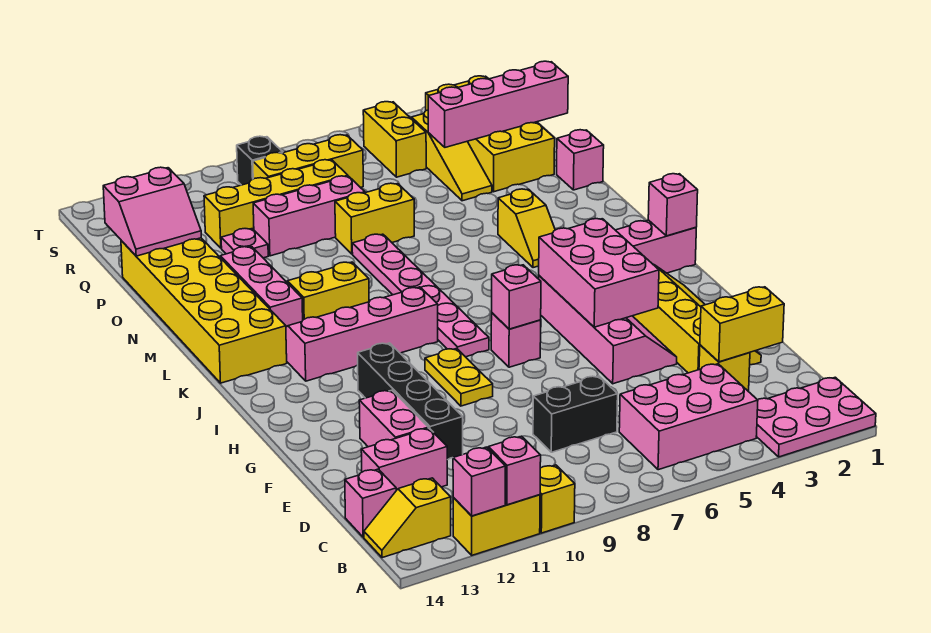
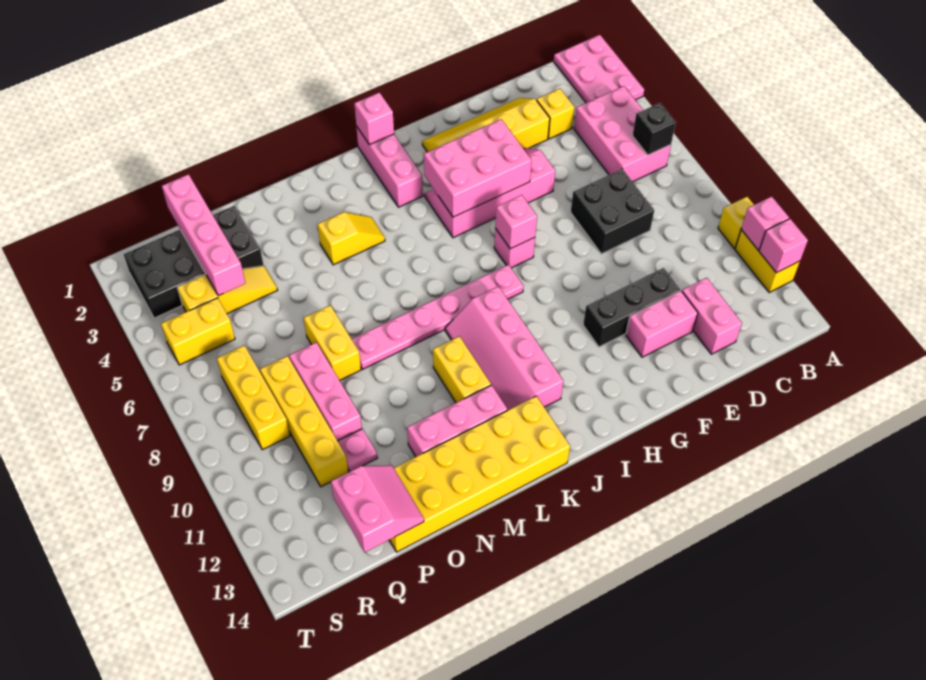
yellow slope B13:B14 level 1 top 13 -> none
pink brick C14 level 1 -> none
yellow brick D2:D3 level 2 -> none
black brick D7:D8 level 1 -> black brick D7:E8 level 1
black brick E11:H11 level 1 -> black brick E11:G11 level 1
yellow plate G9:H9 level 1 -> none
pink brick O1 level 1 -> none
yellow brick P2:S3 level 1 -> black brick P2:S3 level 1
black brick S9 level 1 -> black brick B6 level 2

